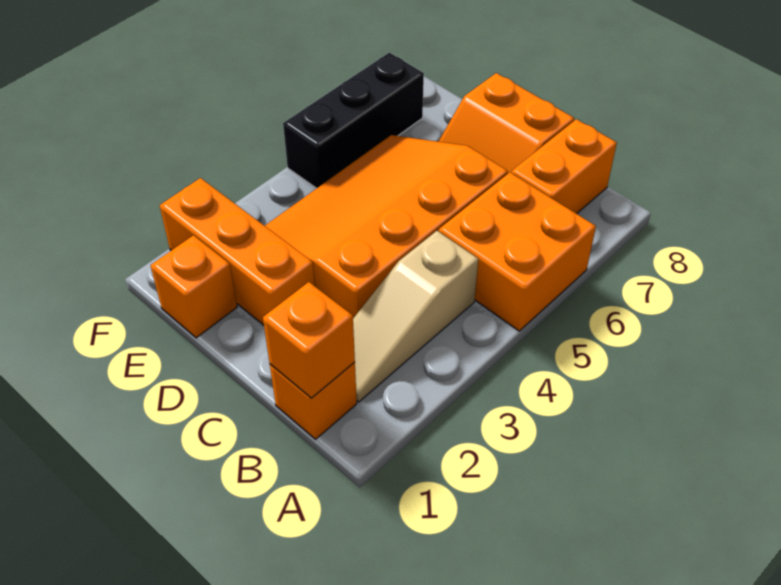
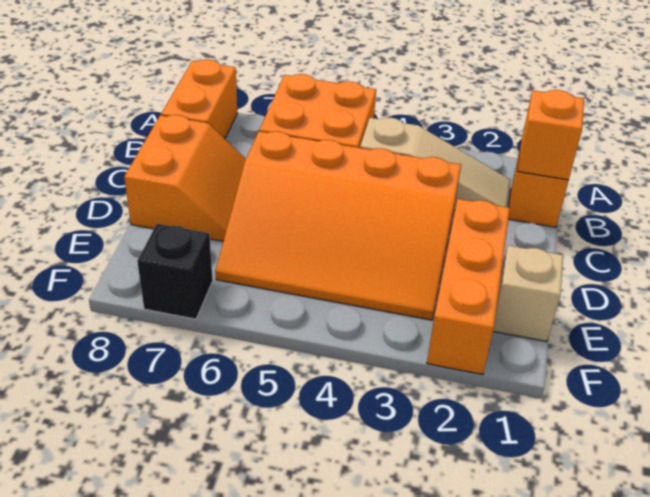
orange brick B7:B8 level 1 -> orange brick A8:B8 level 1
orange brick E1 level 1 -> tan brick E1 level 1
black brick F5:F7 level 1 -> black brick F7 level 1

